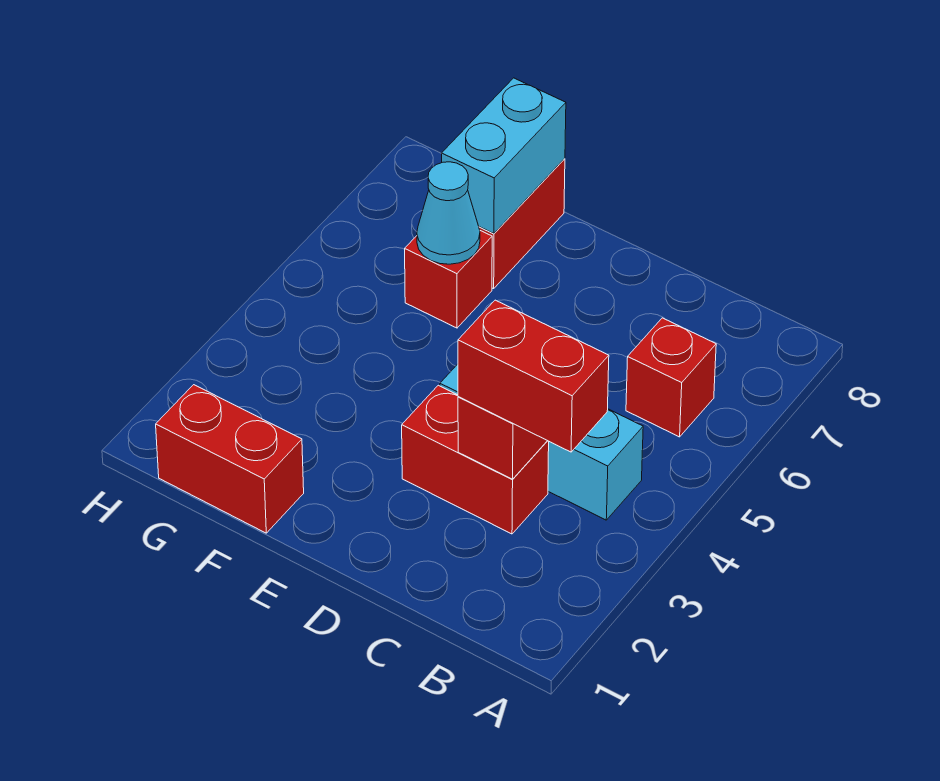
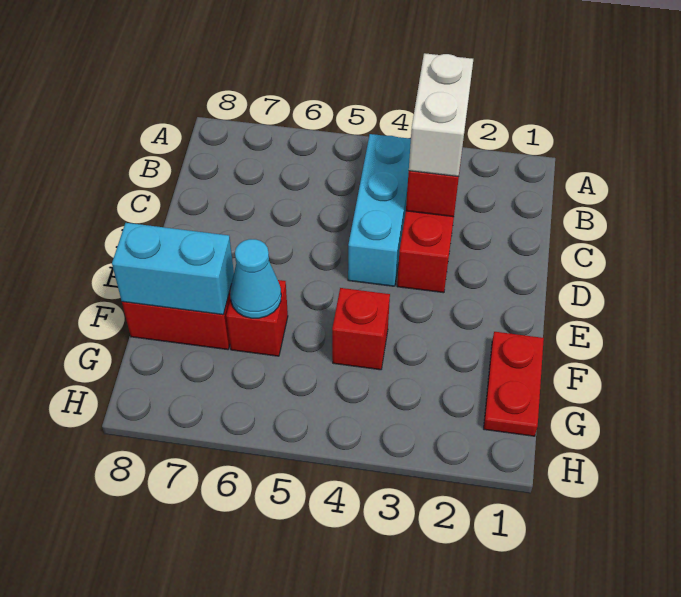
red brick B3:C3 level 3 -> white brick B3:C3 level 3
red brick B6 level 1 -> red brick F4 level 1
red brick F1:G1 level 1 -> red plate F1:G1 level 1

